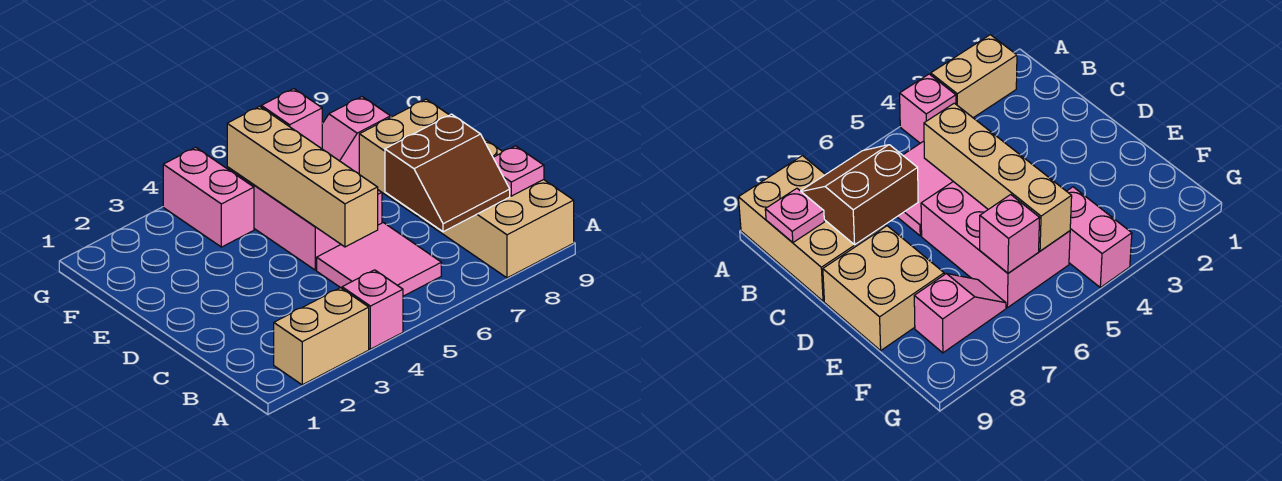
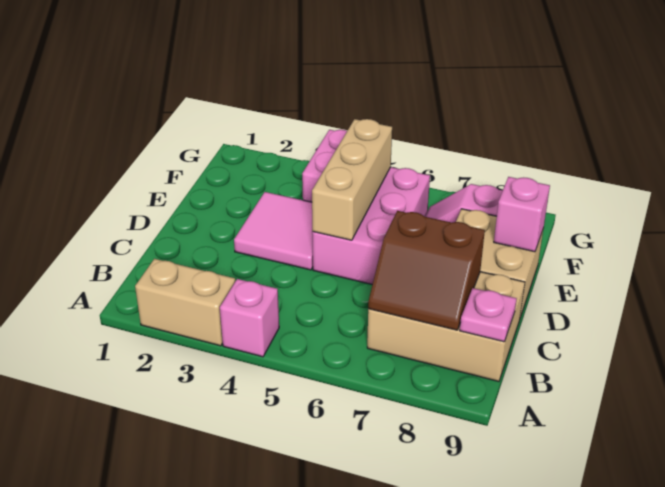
tan brick A8:C9 level 1 -> tan brick B7:C9 level 1
pink tile B5:C6 level 1 -> pink tile D3:E4 level 1
tan brick C5:F5 level 2 -> tan brick D5:F5 level 2
pink brick F6 level 2 -> pink brick E9 level 2

